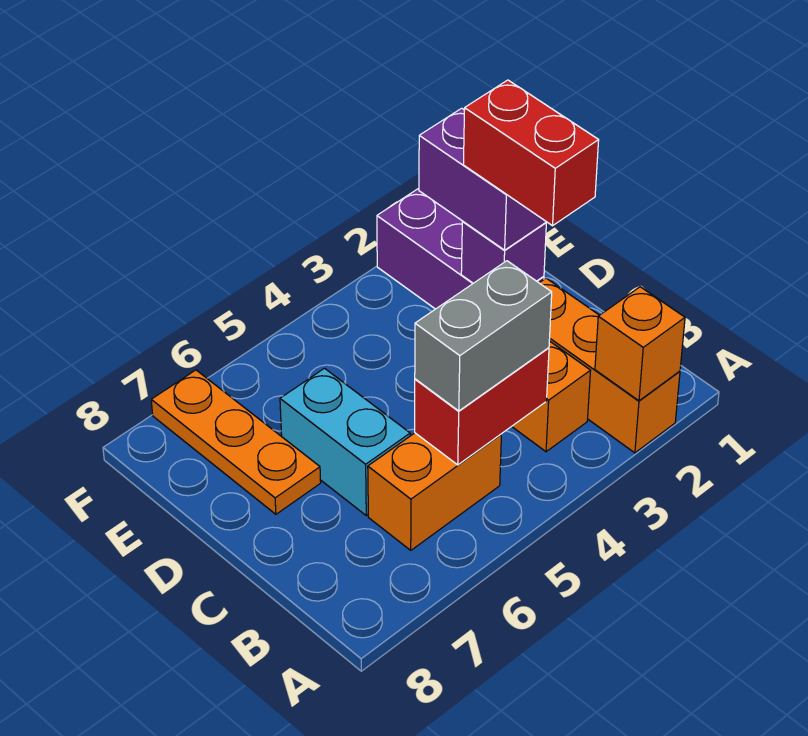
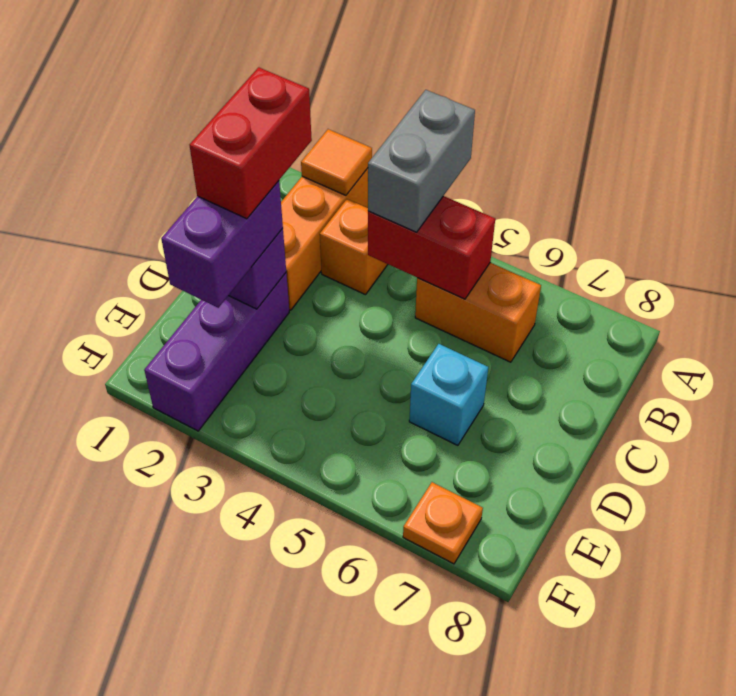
orange brick A2 level 2 -> orange tile A2 level 2
grey brick B4:B5 level 3 -> grey brick A4:B4 level 3
cyan brick C6:D6 level 1 -> cyan brick D6 level 1
orange plate D7:F7 level 1 -> orange plate F7 level 1

